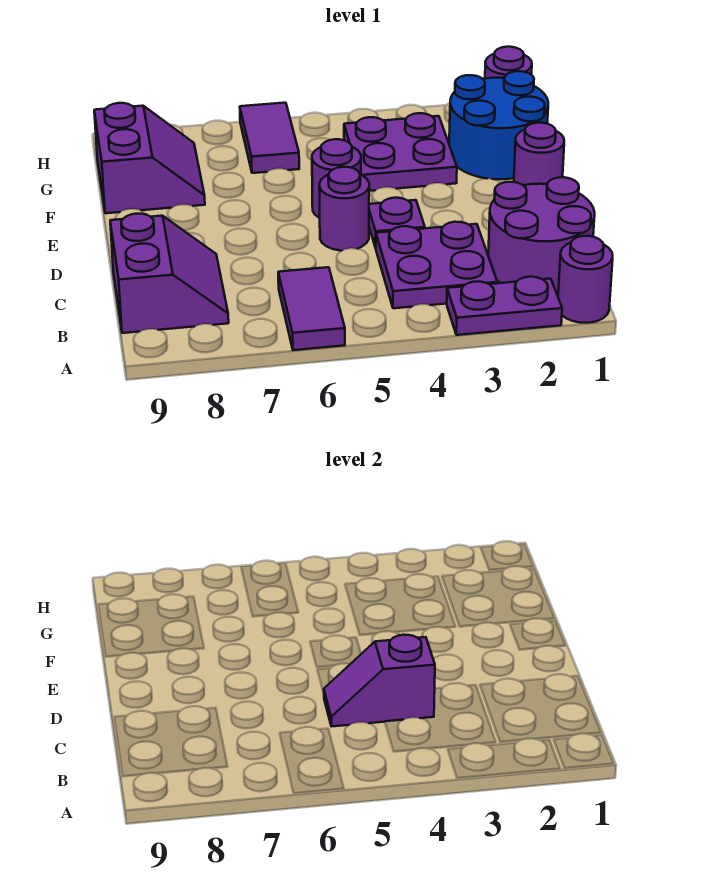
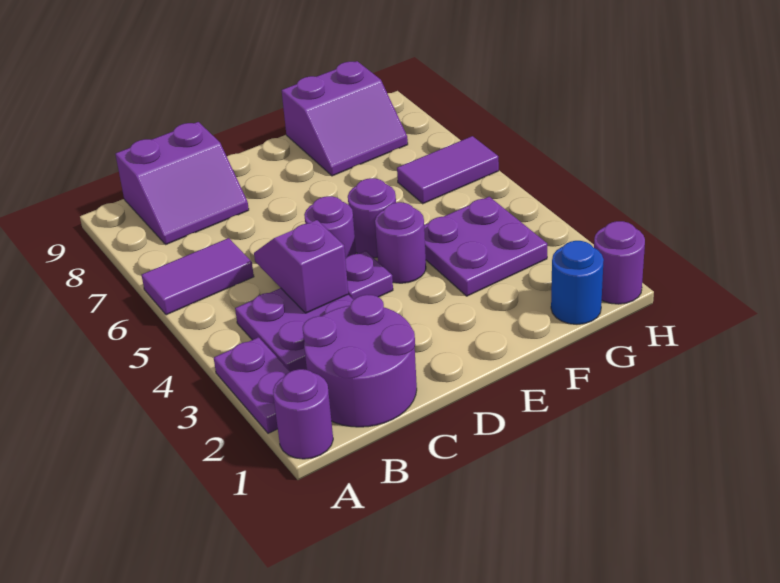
purple round brick E1 level 1 -> purple round brick E4 level 1
blue round brick F1:G2 level 1 -> blue round brick G1 level 1

